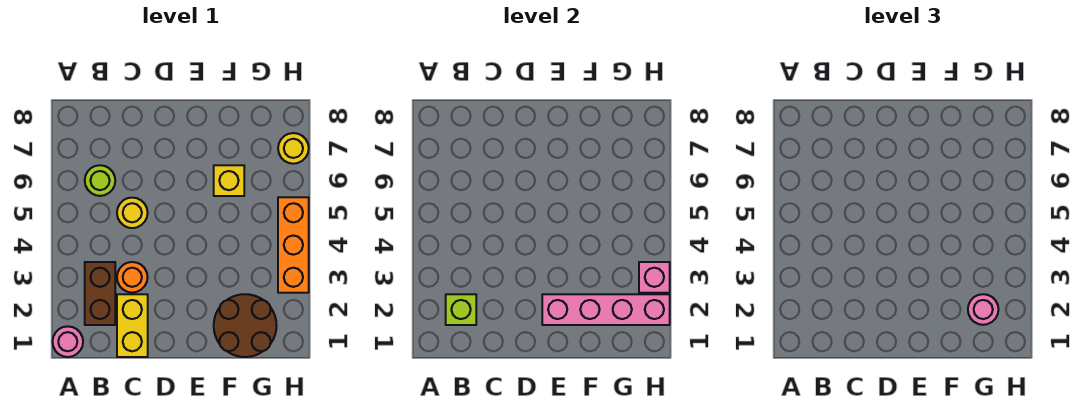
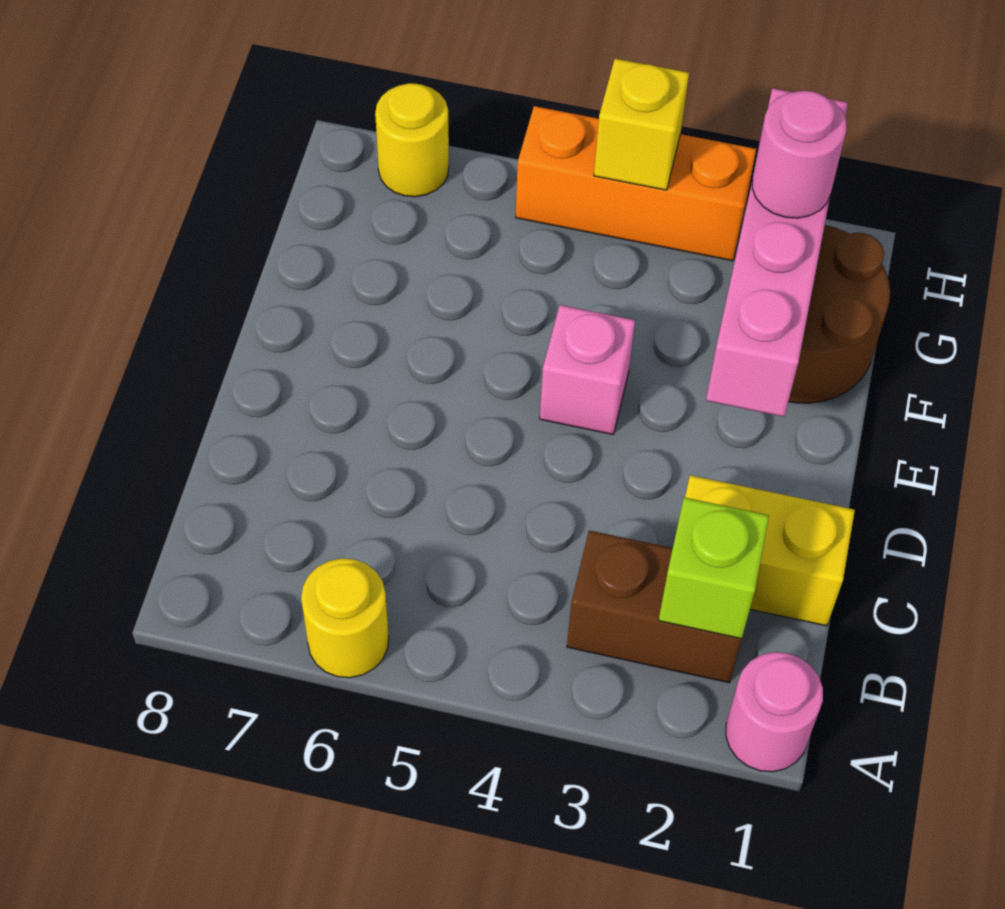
lime round brick B6 level 1 -> none
orange round brick C3 level 1 -> none
yellow round brick C5 level 1 -> yellow round brick A6 level 1
yellow brick F6 level 1 -> yellow brick H4 level 2
pink brick H3 level 2 -> pink brick E4 level 1

